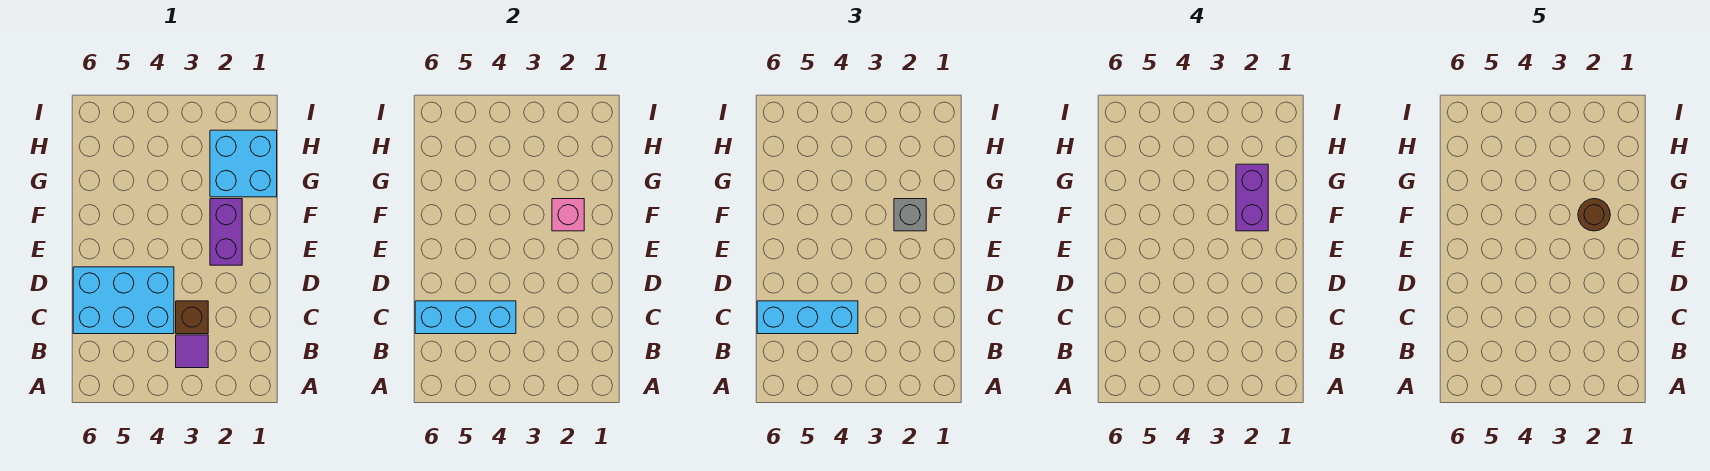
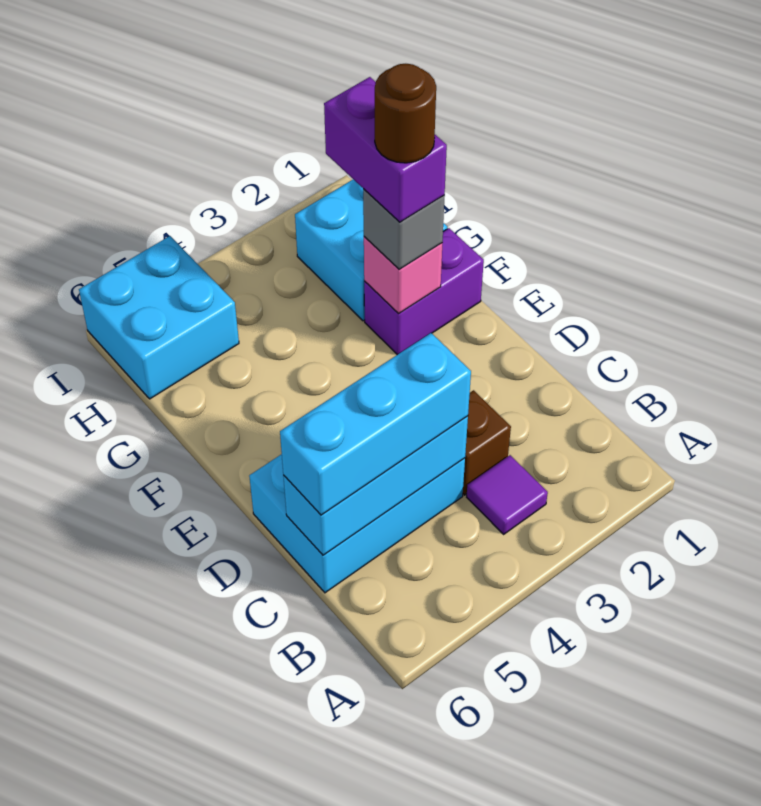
purple brick E2:F2 level 1 -> purple brick F1:F2 level 1
none -> cyan brick H5:I6 level 1

